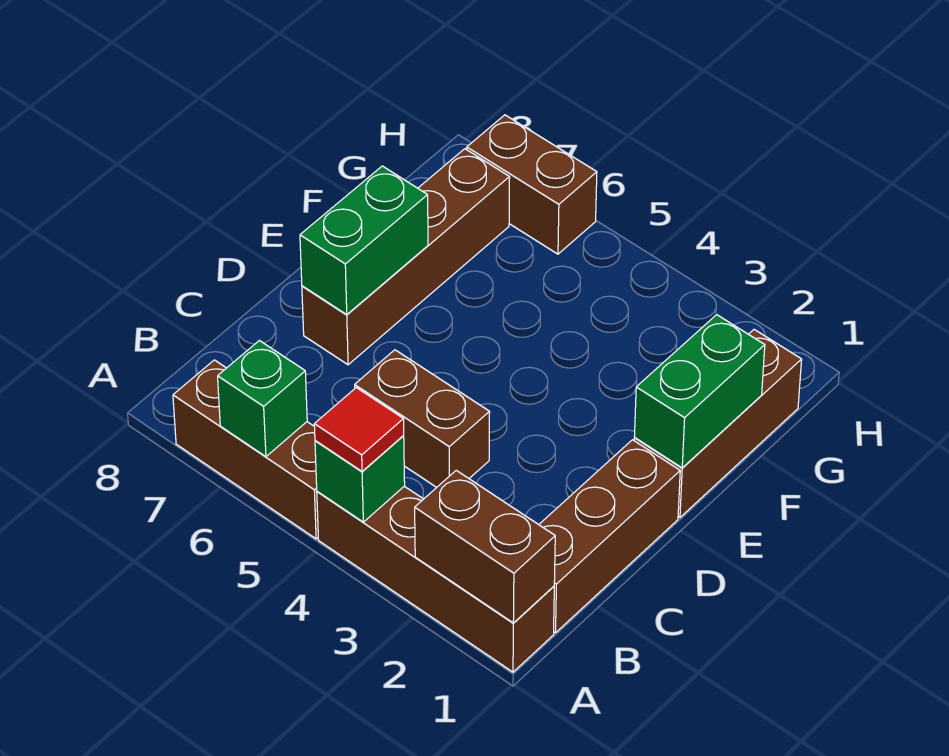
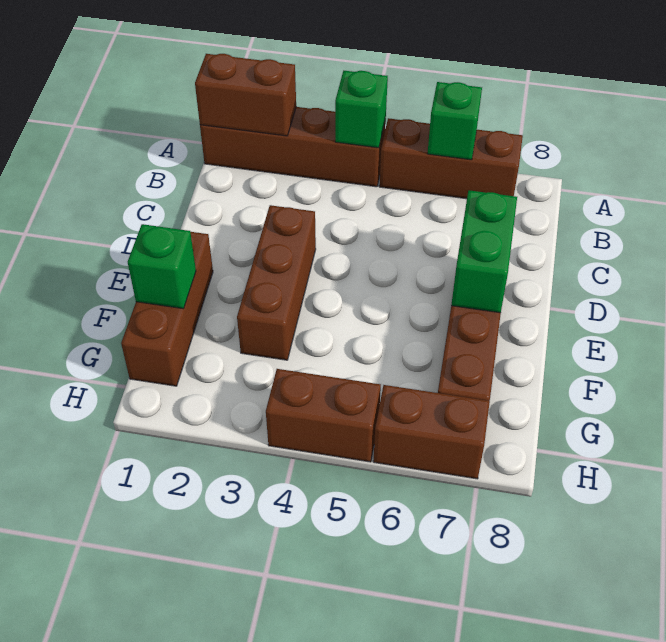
red tile A4 level 3 -> none
brown brick B1:D1 level 1 -> brown brick D3:F3 level 1
brown brick C4:C5 level 1 -> brown brick H4:H5 level 1
green brick E1:F1 level 2 -> green brick F1 level 2

